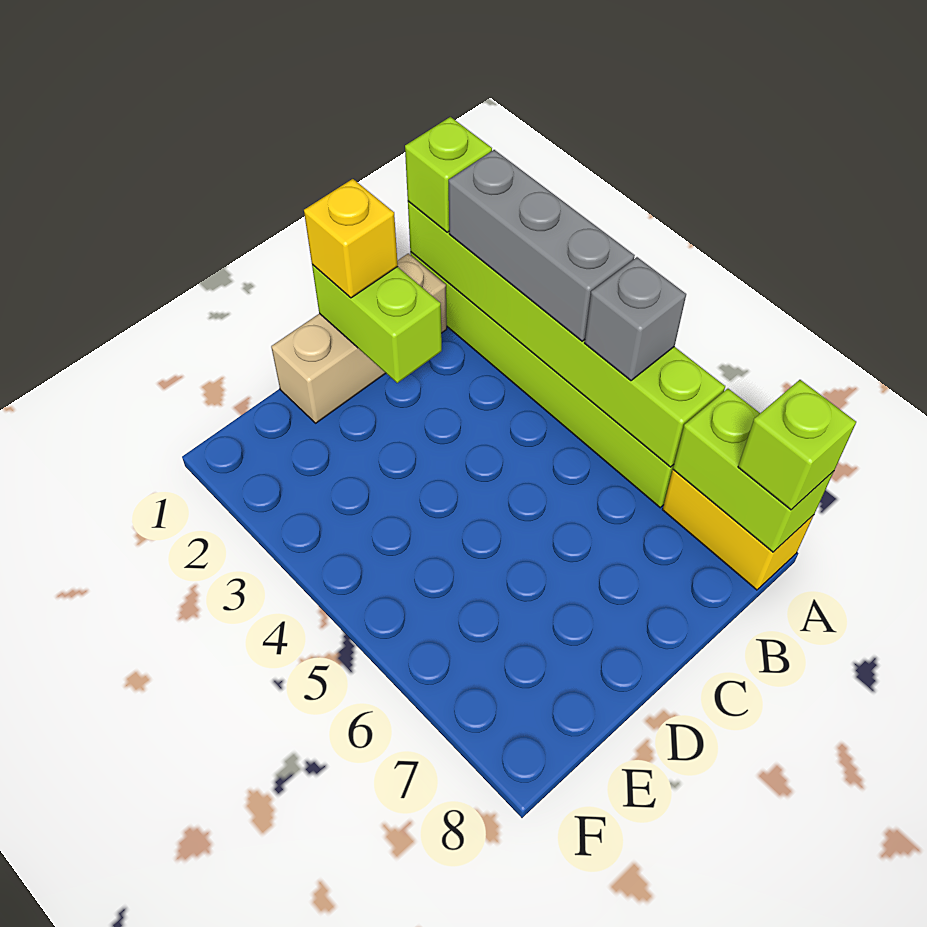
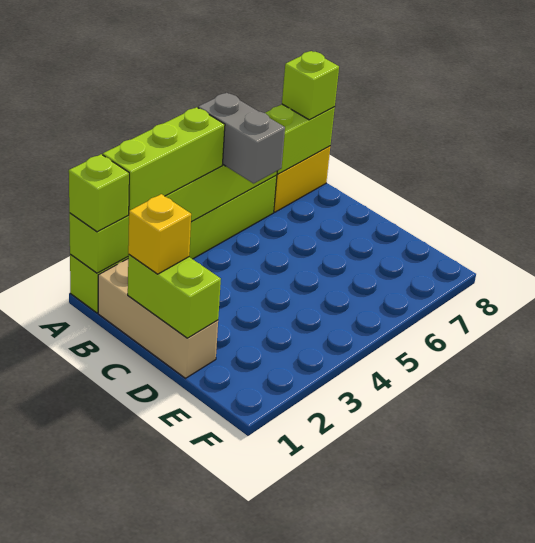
grey brick A2:A4 level 3 -> lime brick A2:A4 level 3
grey brick A5 level 3 -> grey brick A5:B5 level 3
lime brick C1:C2 level 2 -> lime brick C1:D1 level 2

